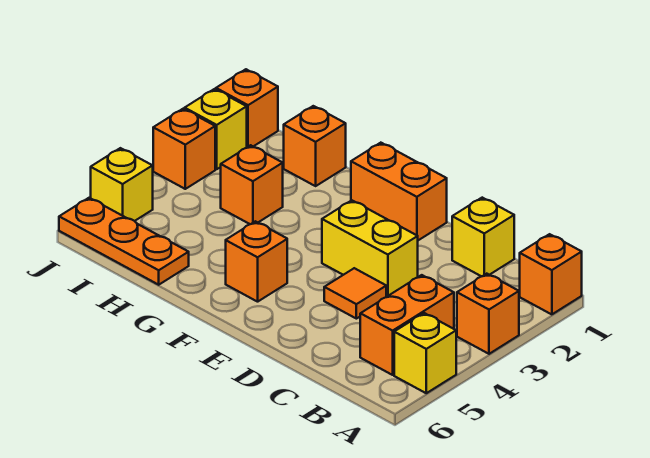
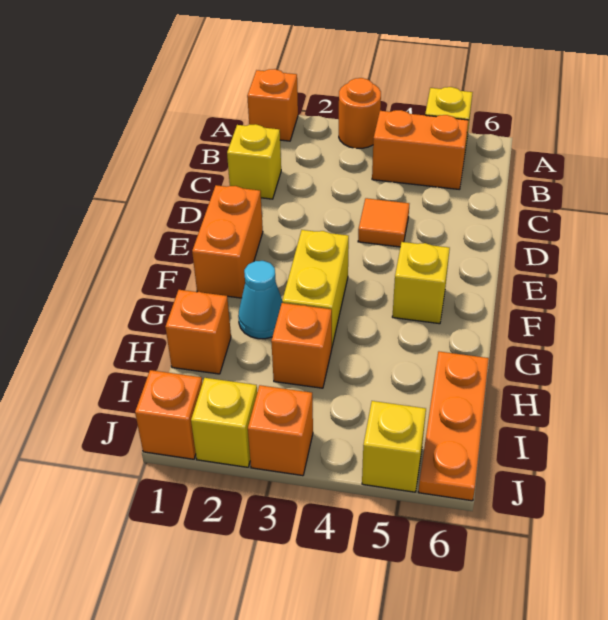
orange brick A3 level 1 -> orange round brick A3 level 1
yellow brick D3:E3 level 1 -> yellow brick F3:G3 level 1
orange brick F5 level 1 -> yellow brick F5 level 1
none -> cyan cone G2 level 1

